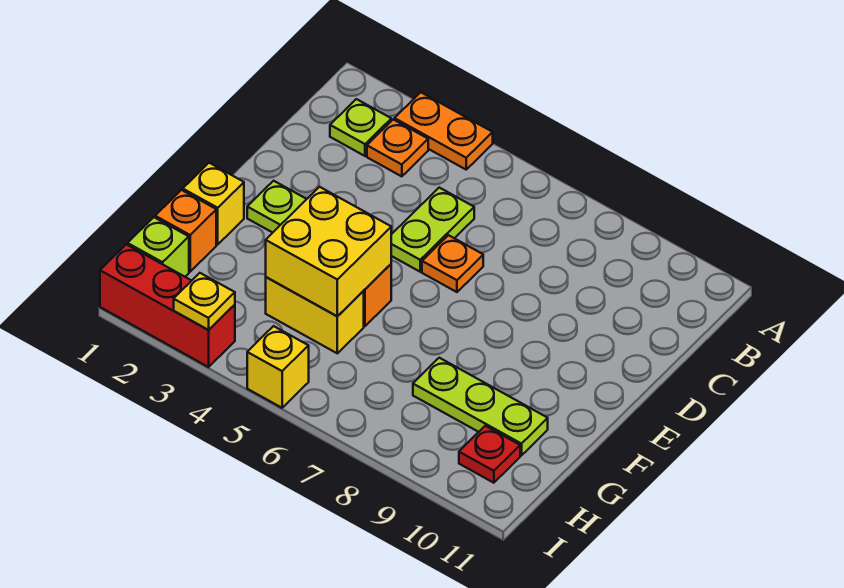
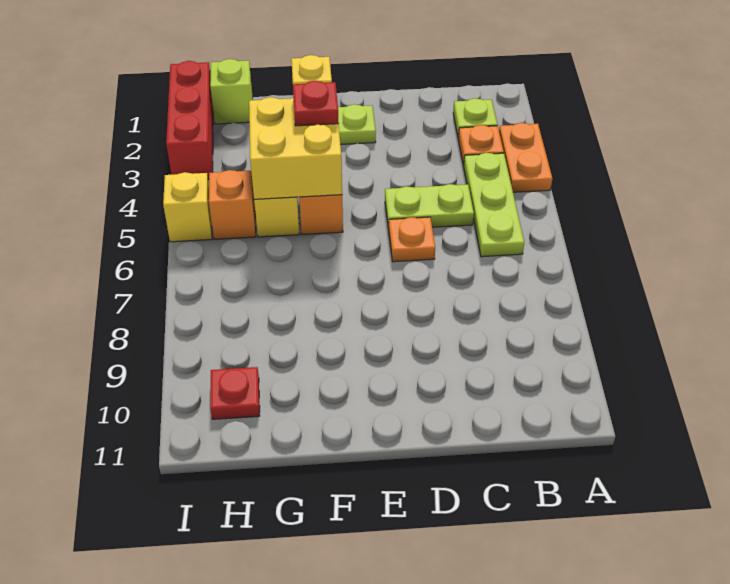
none -> red plate F4 level 3
orange brick G1 level 1 -> orange brick H5 level 1
lime plate G8:G10 level 1 -> lime plate B4:B6 level 1
yellow plate I3 level 2 -> none

